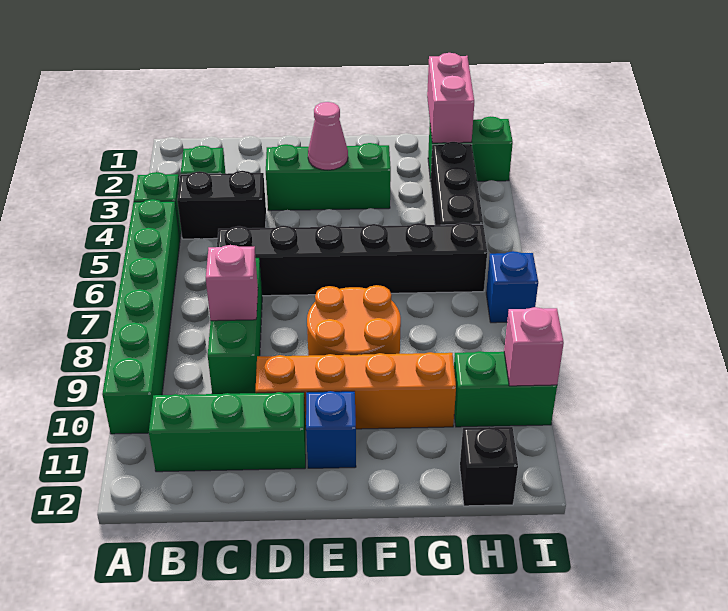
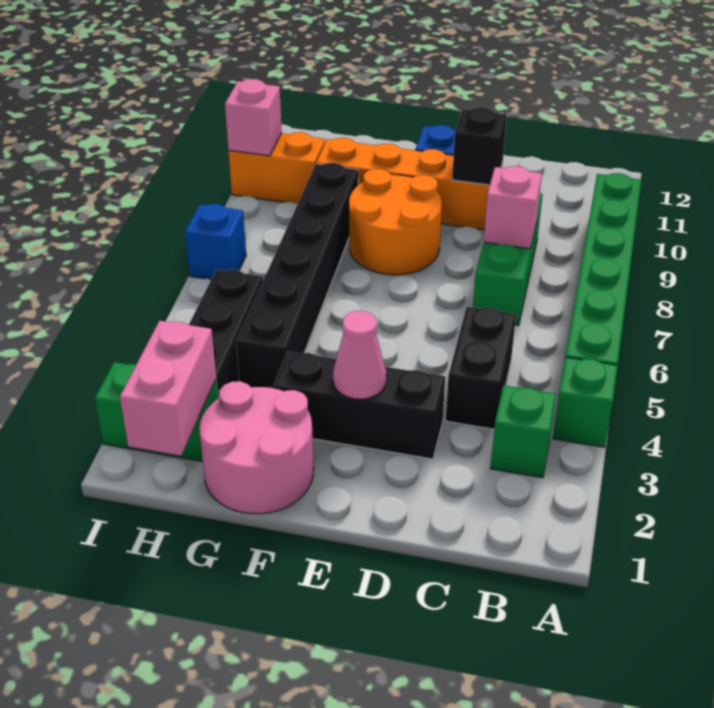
black brick B4:C4 level 1 -> black brick C4:C5 level 1
green brick B11:D11 level 1 -> none
black brick C6:H6 level 1 -> black brick G4:G9 level 1
green brick D3:F3 level 1 -> black brick D3:F3 level 1
none -> pink round brick F1:G2 level 1
green brick H10:I10 level 1 -> orange brick H10:I10 level 1
black brick H12 level 1 -> black brick D10 level 2

